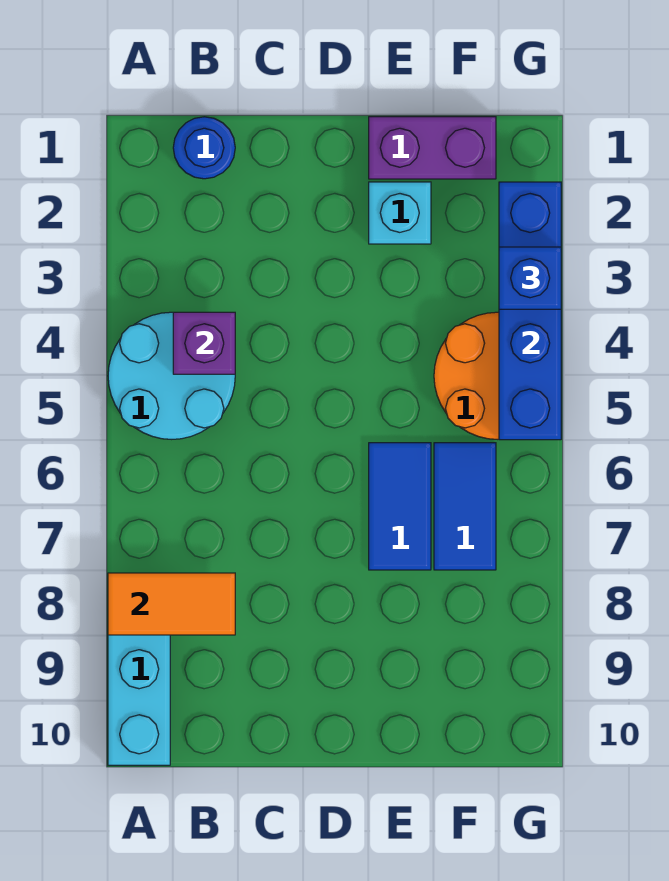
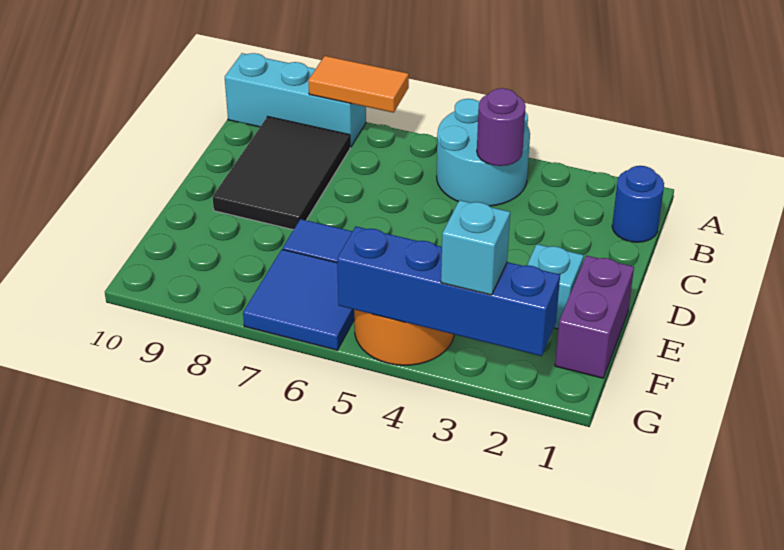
orange tile A8:B8 level 2 -> orange tile A7:A8 level 2
purple brick B4 level 2 -> purple round brick B4 level 2
none -> black tile B8:D9 level 1
blue tile F6:F7 level 1 -> blue tile F6:G7 level 1
blue brick G3 level 3 -> cyan brick G3 level 3

